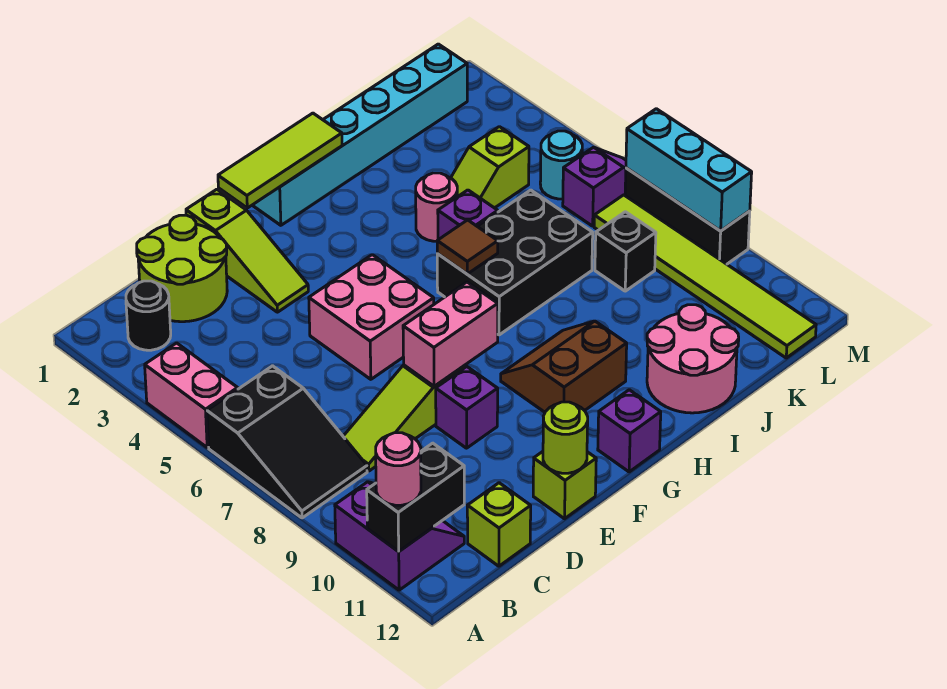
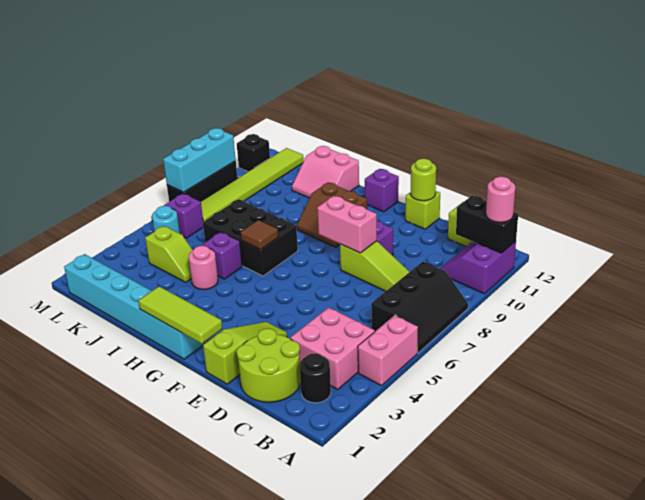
black slope A6:B8 level 1 top 6 -> black slope A6:B8 level 1 top B
pink brick E5:F6 level 1 -> pink brick B3:C4 level 1
pink round brick I11:J12 level 1 -> pink slope I11:J12 level 1 top 12
black brick K8 level 1 -> black brick M11 level 1

